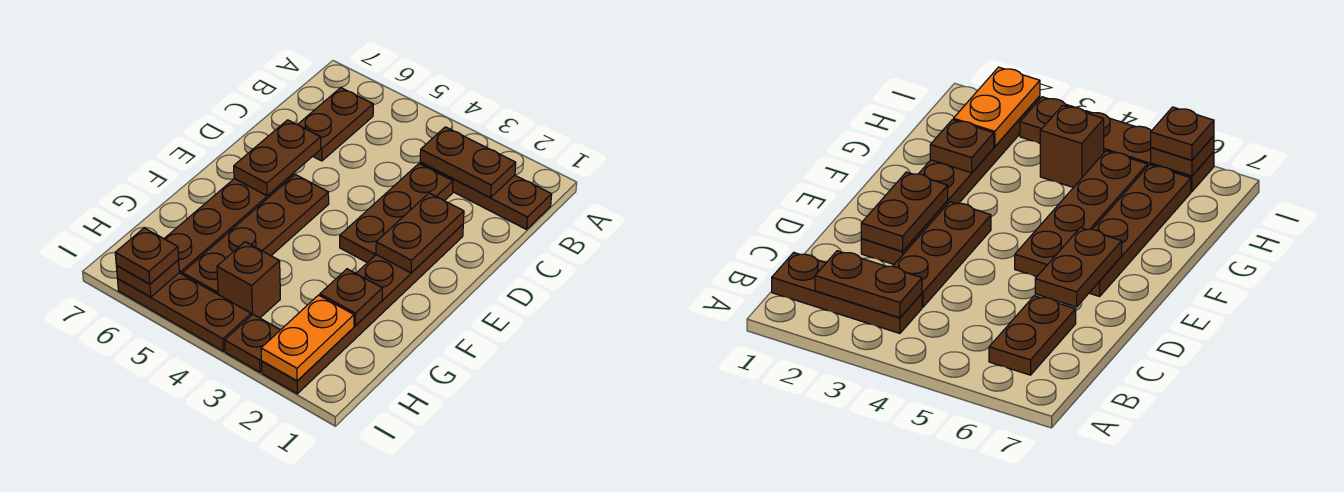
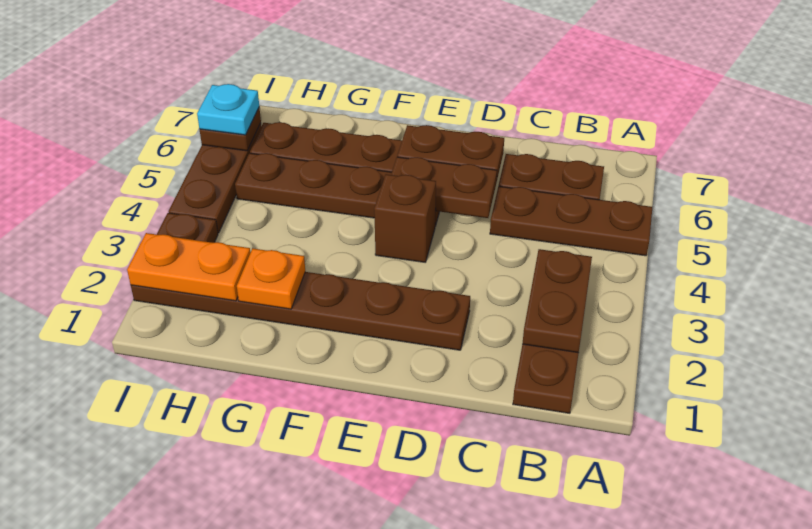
brown plate C3:E3 level 1 -> brown plate A5:C5 level 1
brown plate D2:E2 level 2 -> brown plate D5:E5 level 2
brown plate G2 level 2 -> orange plate G2 level 2
brown brick H4 level 1 -> brown brick E4 level 1
brown plate I6 level 3 -> cyan plate I6 level 3

